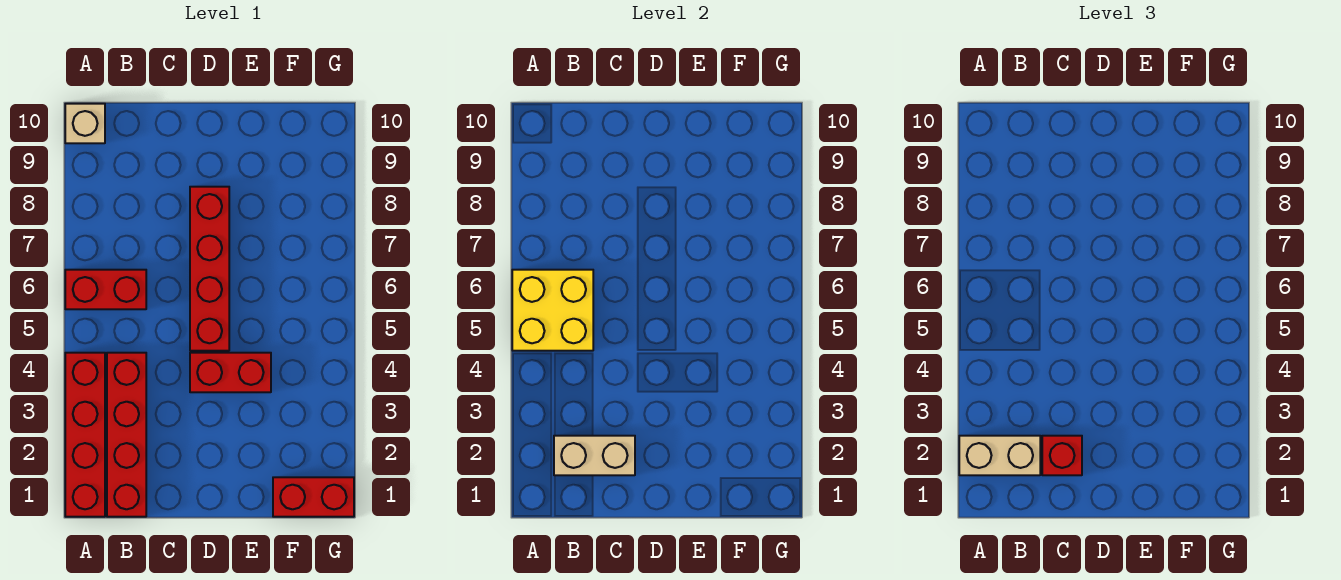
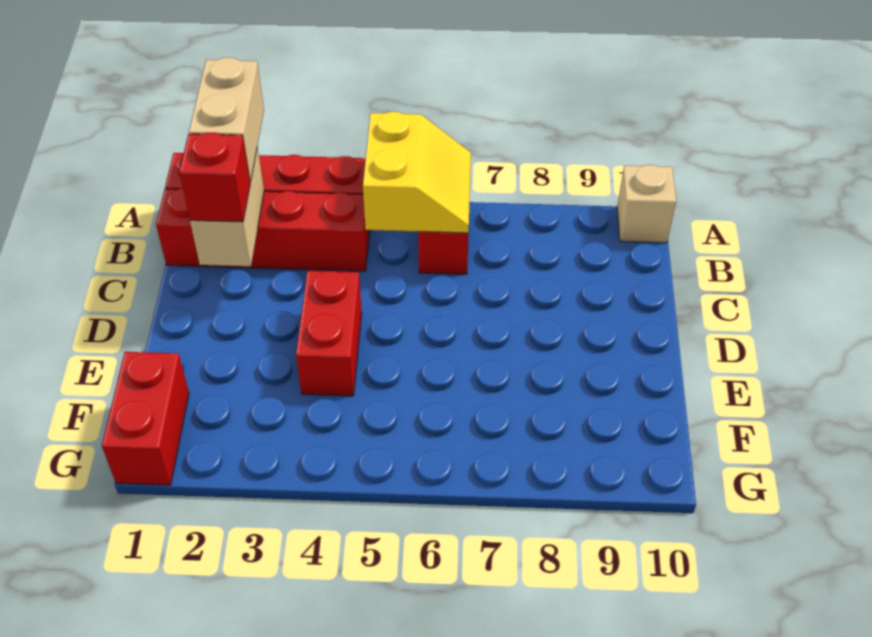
yellow brick A5:B6 level 2 -> yellow slope A5:B6 level 2 top 5
red brick D5:D8 level 1 -> none

